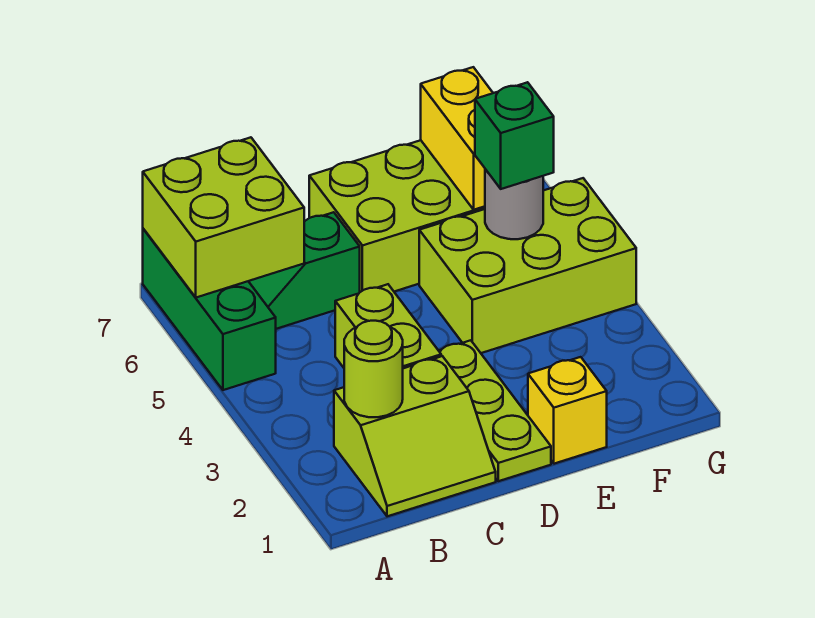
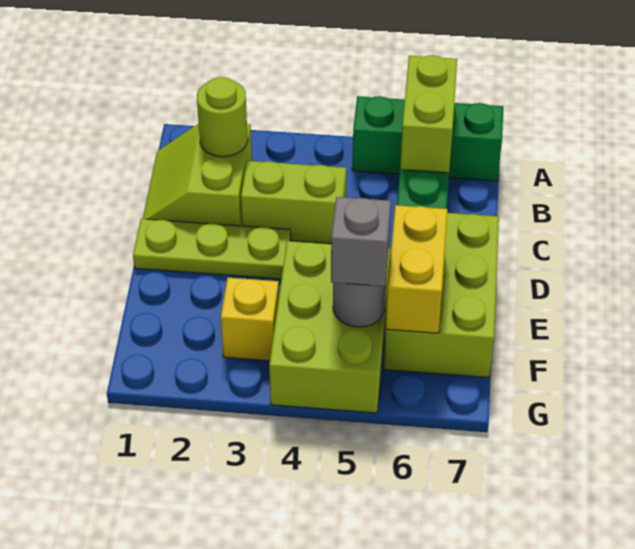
lime brick A6:B7 level 2 -> lime brick A6:B6 level 2
yellow brick E1 level 1 -> yellow brick F3 level 1
green brick F5 level 3 -> grey brick F5 level 3
yellow brick F6:F7 level 2 -> yellow brick E6:F6 level 2

